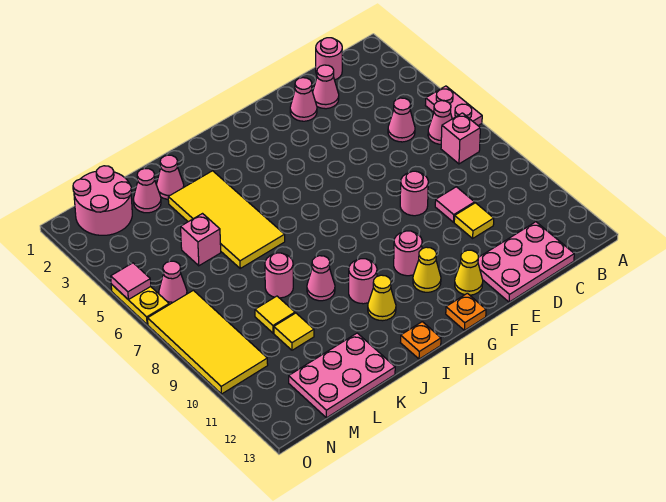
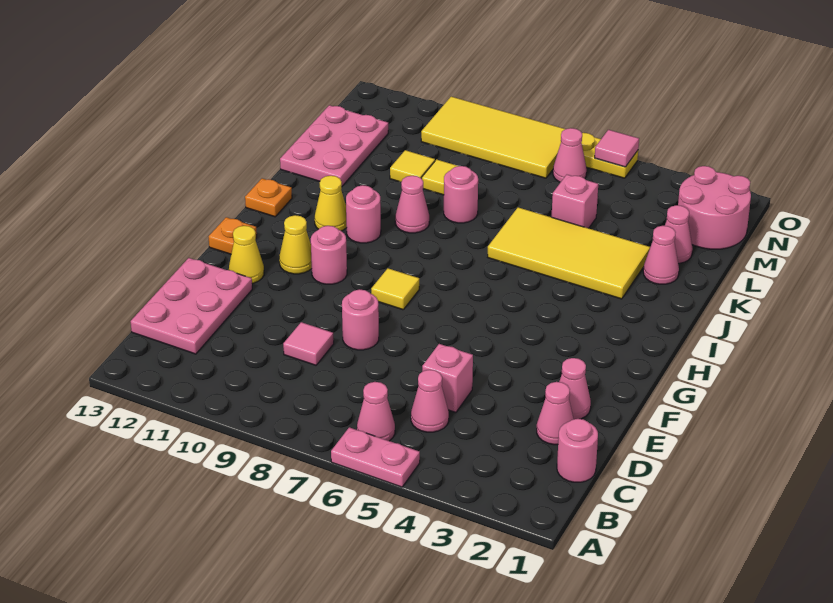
pink brick B7 level 1 -> pink brick D5 level 1
yellow tile D10 level 1 -> yellow tile G8 level 1

